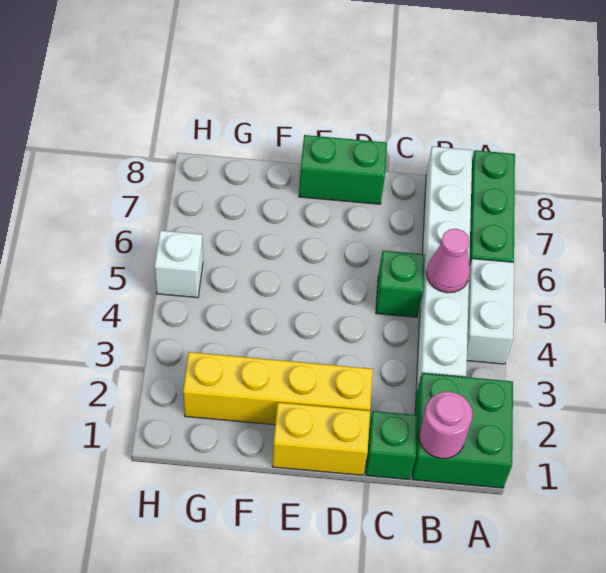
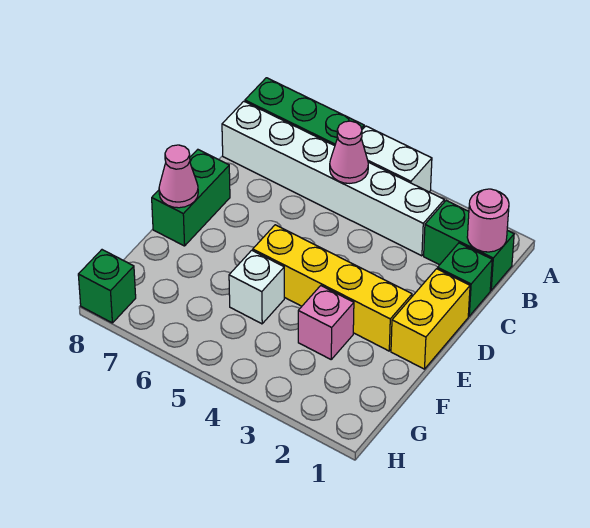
green brick A1:B2 level 1 -> green brick B1:B2 level 1
green brick C5 level 1 -> green brick H8 level 1
yellow brick D2:G2 level 1 -> yellow brick E2:E5 level 1
none -> pink cone E8 level 2
none -> pink brick F3 level 1
white brick H5 level 1 -> white brick F5 level 1

